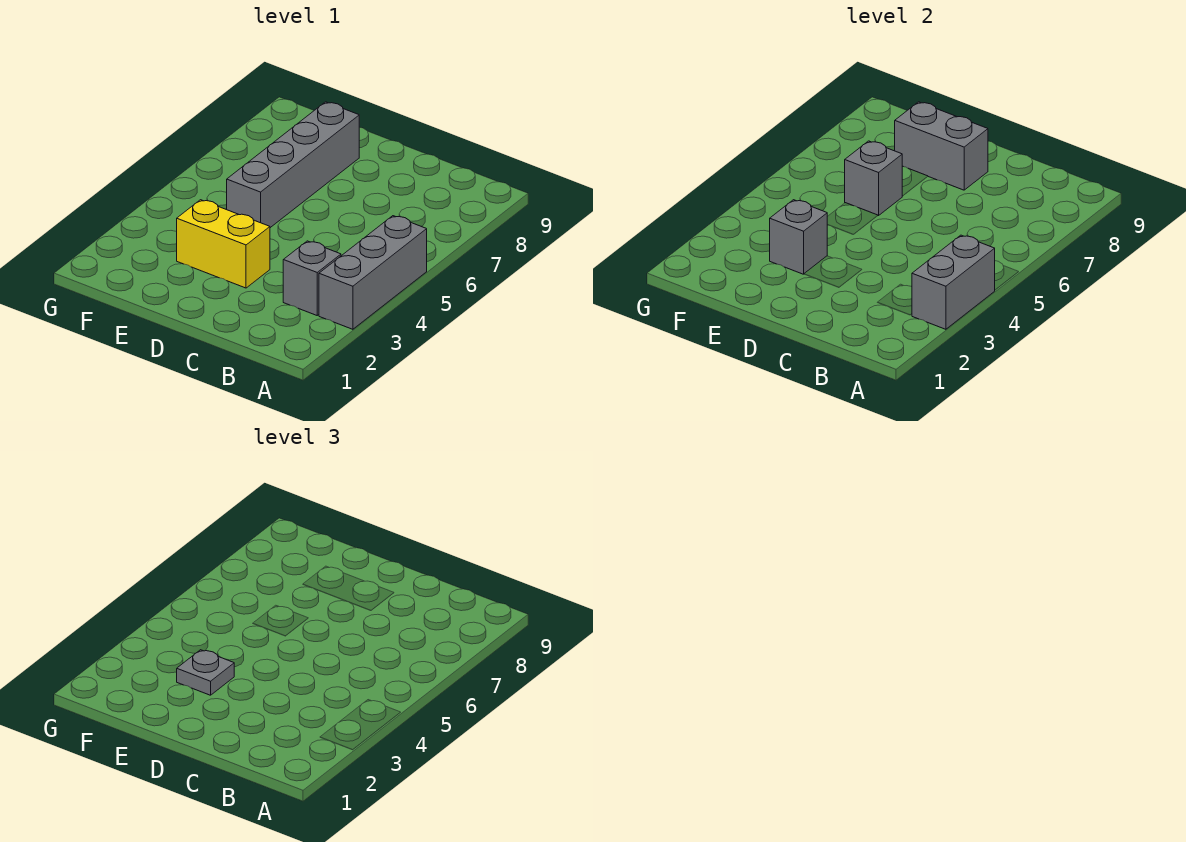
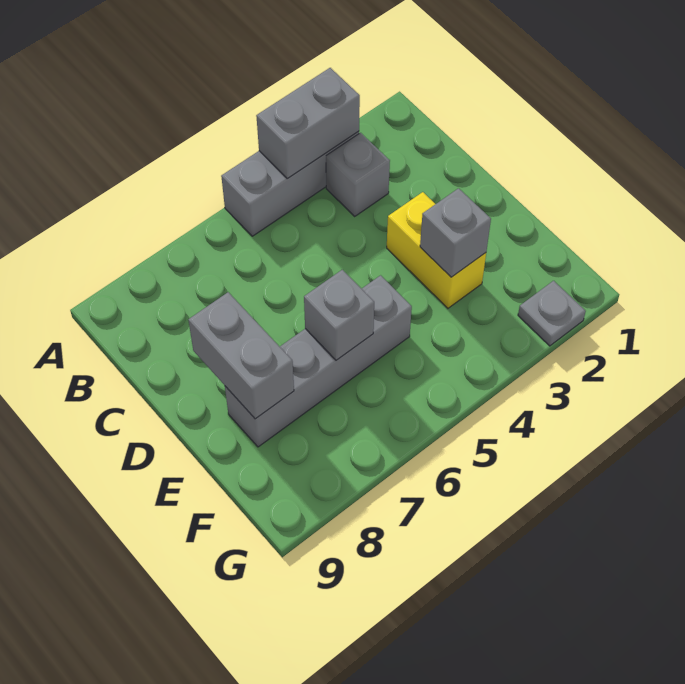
grey plate E3 level 3 -> grey plate G2 level 1

